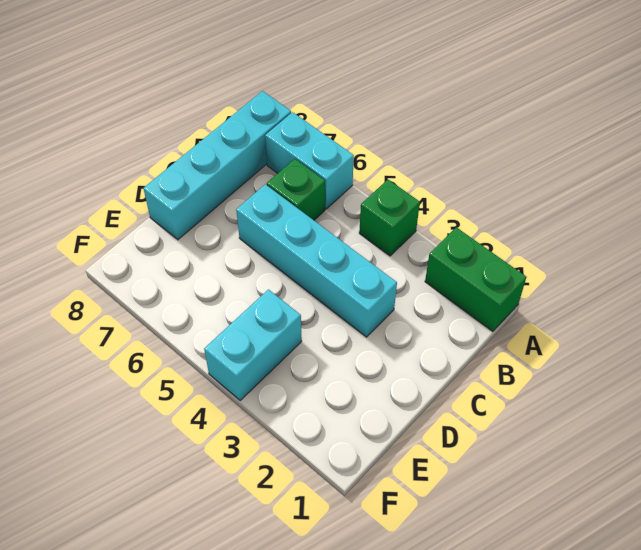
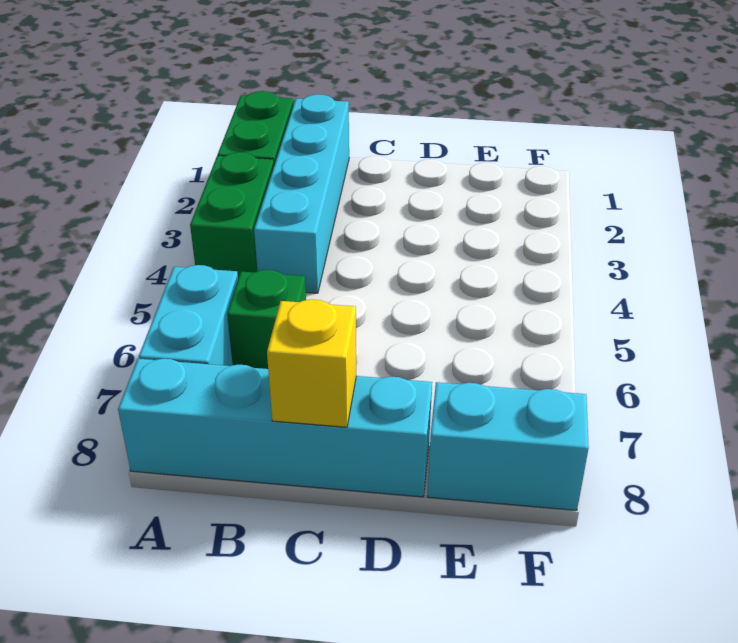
green brick A4 level 1 -> green brick A3:A4 level 1
cyan brick C3:C6 level 1 -> cyan brick B1:B4 level 1
none -> yellow brick C8 level 2
cyan brick E4:F4 level 1 -> cyan brick E8:F8 level 1

